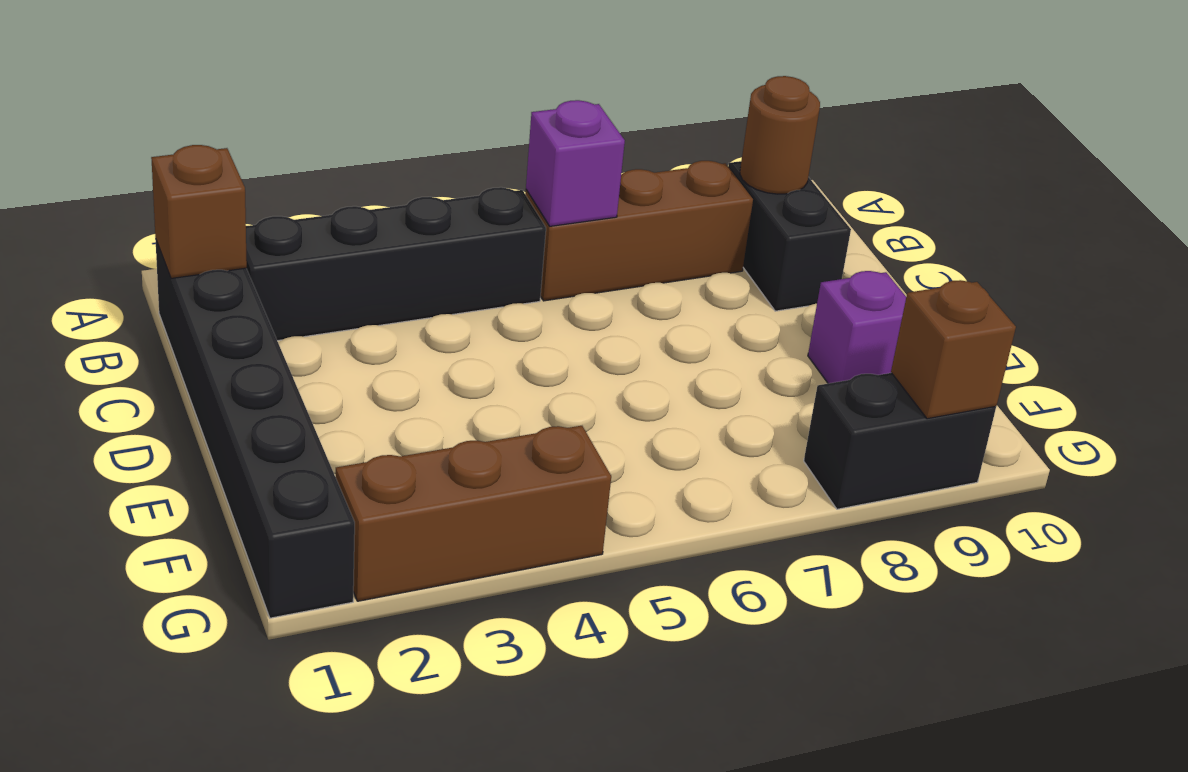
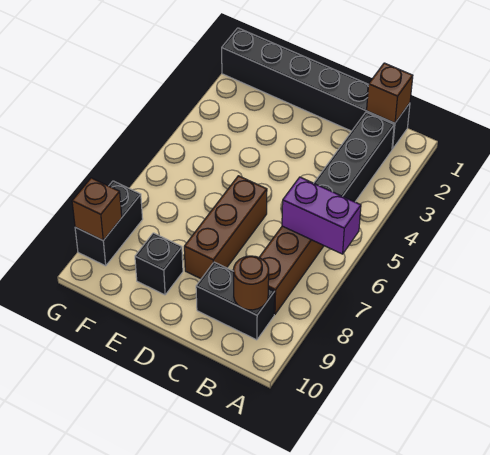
purple brick B6 level 2 -> purple brick A6:B6 level 2
purple brick E9 level 1 -> black brick E9 level 1
brown brick G2:G4 level 1 -> brown brick D6:D8 level 1

